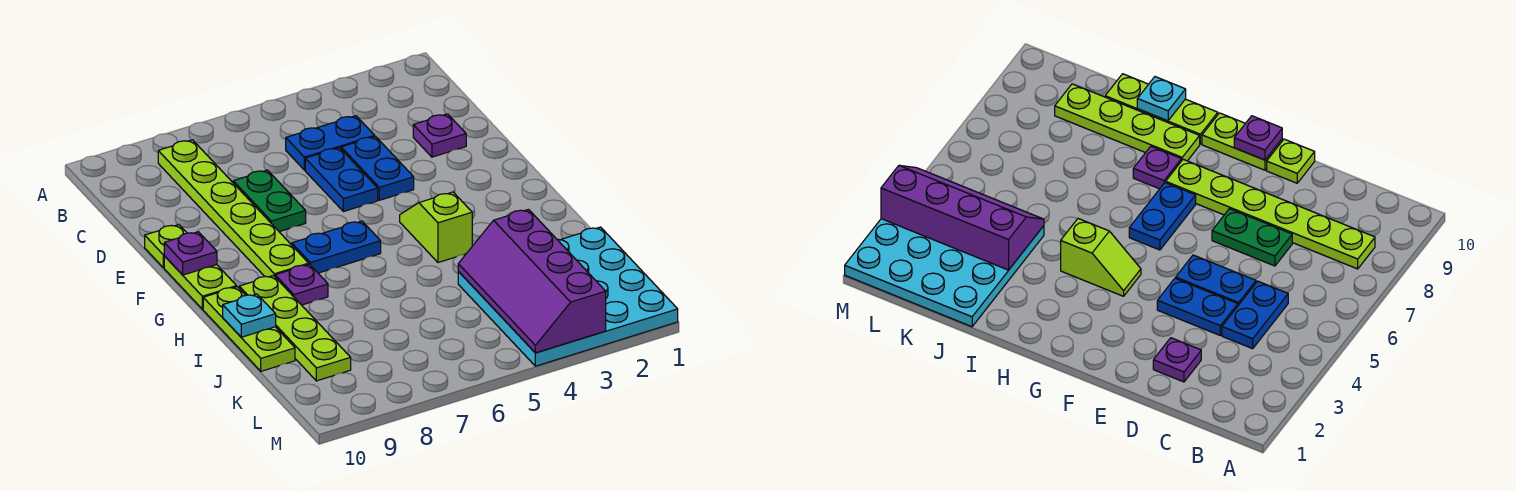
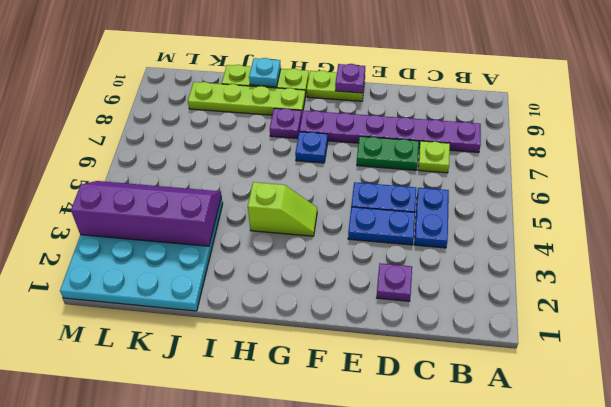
lime plate B8:G8 level 1 -> purple plate B8:G8 level 1
lime plate E10 level 1 -> lime plate C7 level 1
blue plate G6:G7 level 1 -> blue plate G7 level 1

